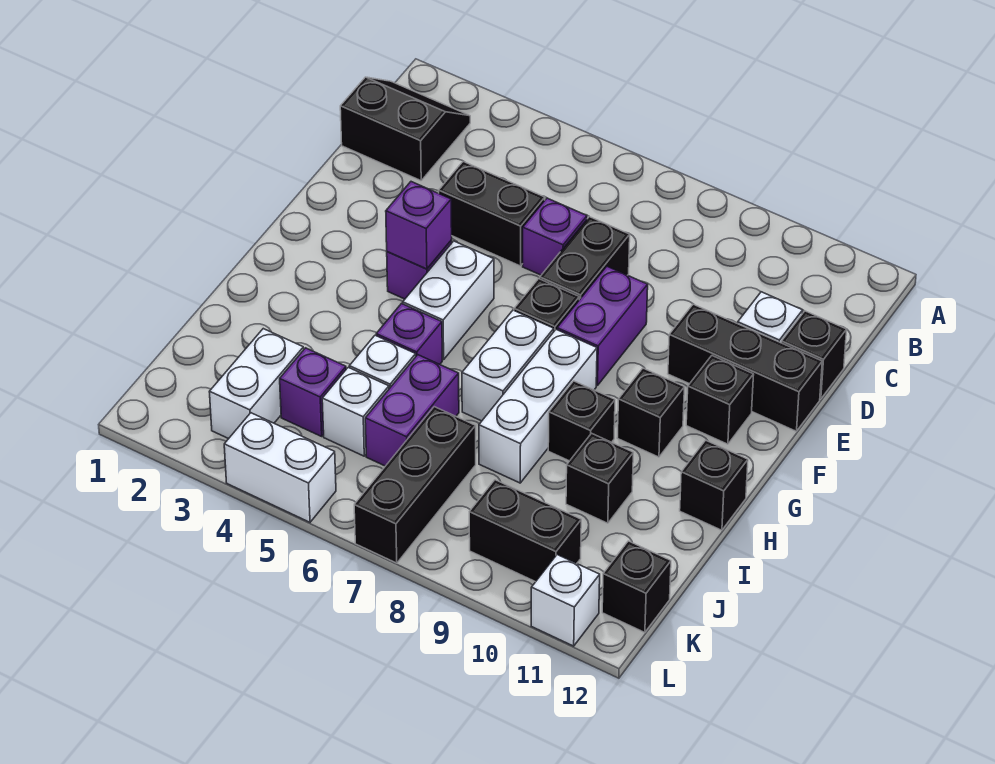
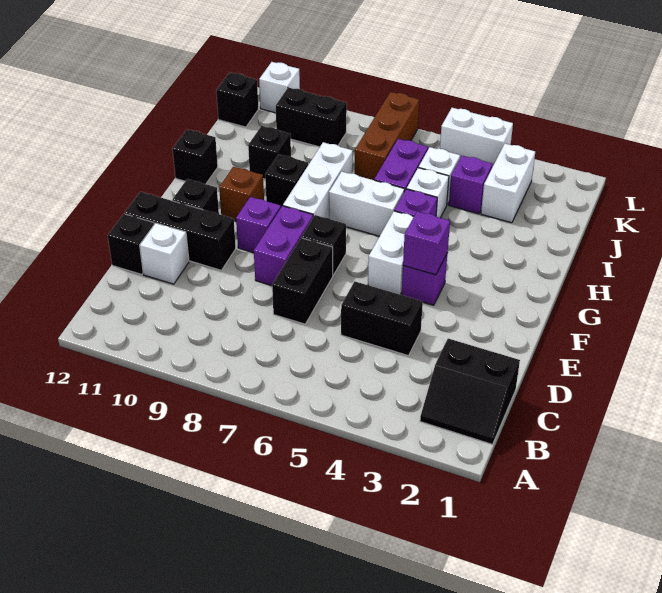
purple brick D6 level 1 -> purple brick F9 level 1
white brick G7:H7 level 1 -> white brick H6:H7 level 1
black brick G10 level 1 -> brown brick G10 level 1
black brick J7:L7 level 1 -> brown brick J7:L7 level 1

